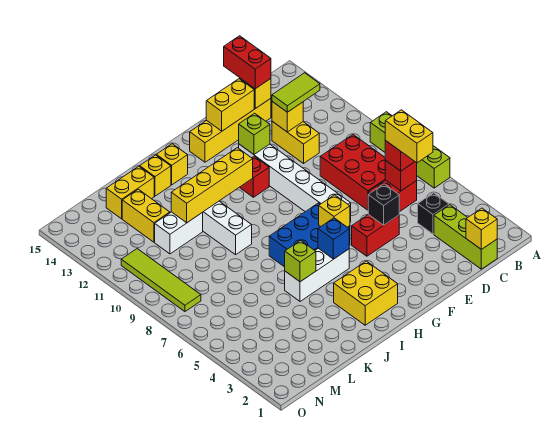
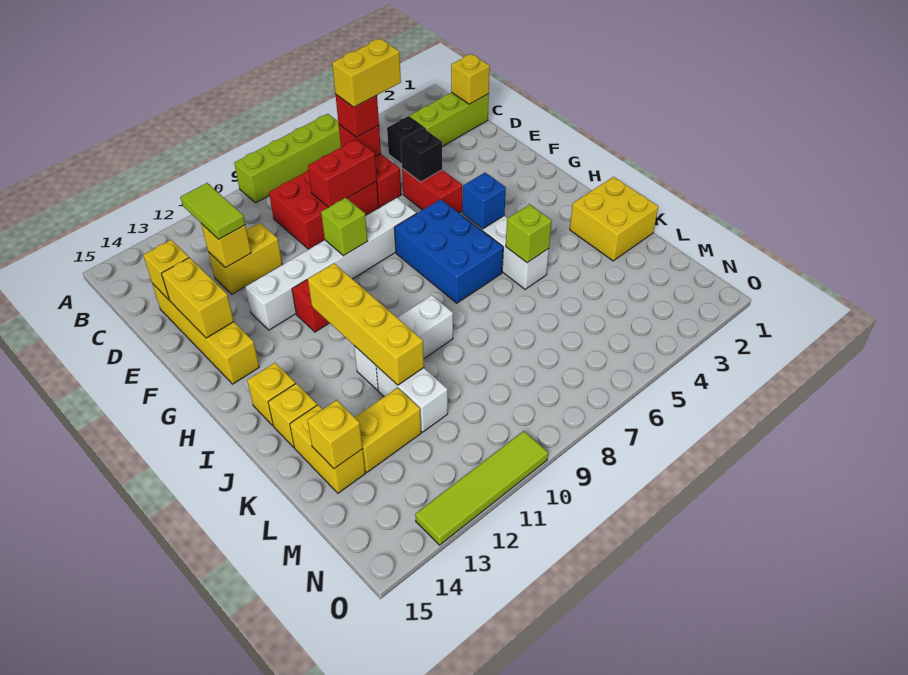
red brick D14:D15 level 3 -> red brick D7:D8 level 2
lime brick F12 level 2 -> lime brick F9 level 2
yellow brick G6 level 2 -> yellow brick L14 level 2
yellow brick H2:I3 level 1 -> yellow brick J1:K2 level 1
lime tile N8:N11 level 1 -> lime tile O10:O13 level 1

